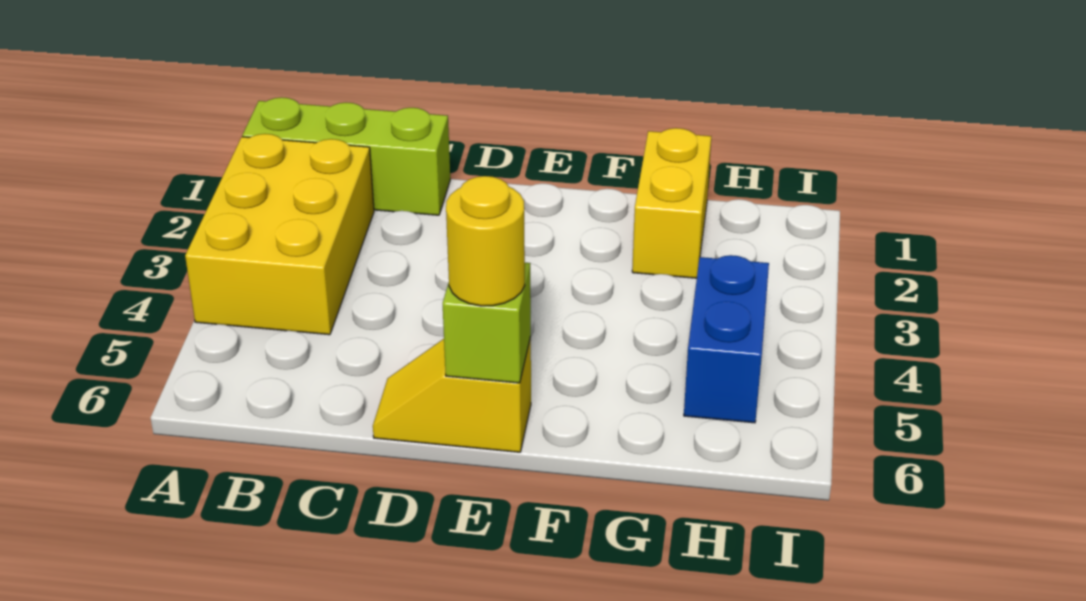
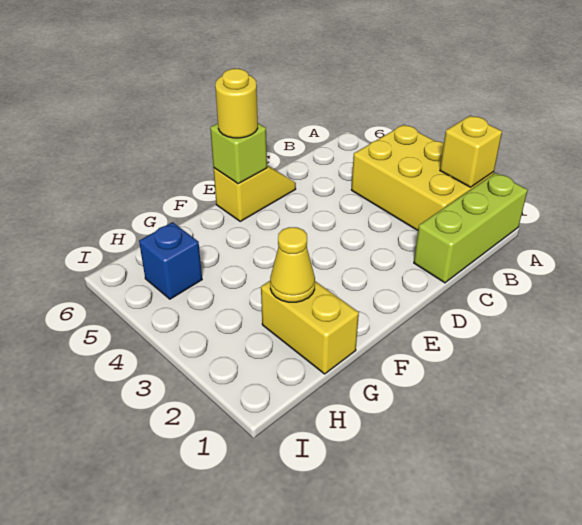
none -> yellow brick A2 level 2
none -> yellow cone G2 level 2
blue brick H4:H5 level 1 -> blue brick H5 level 1

